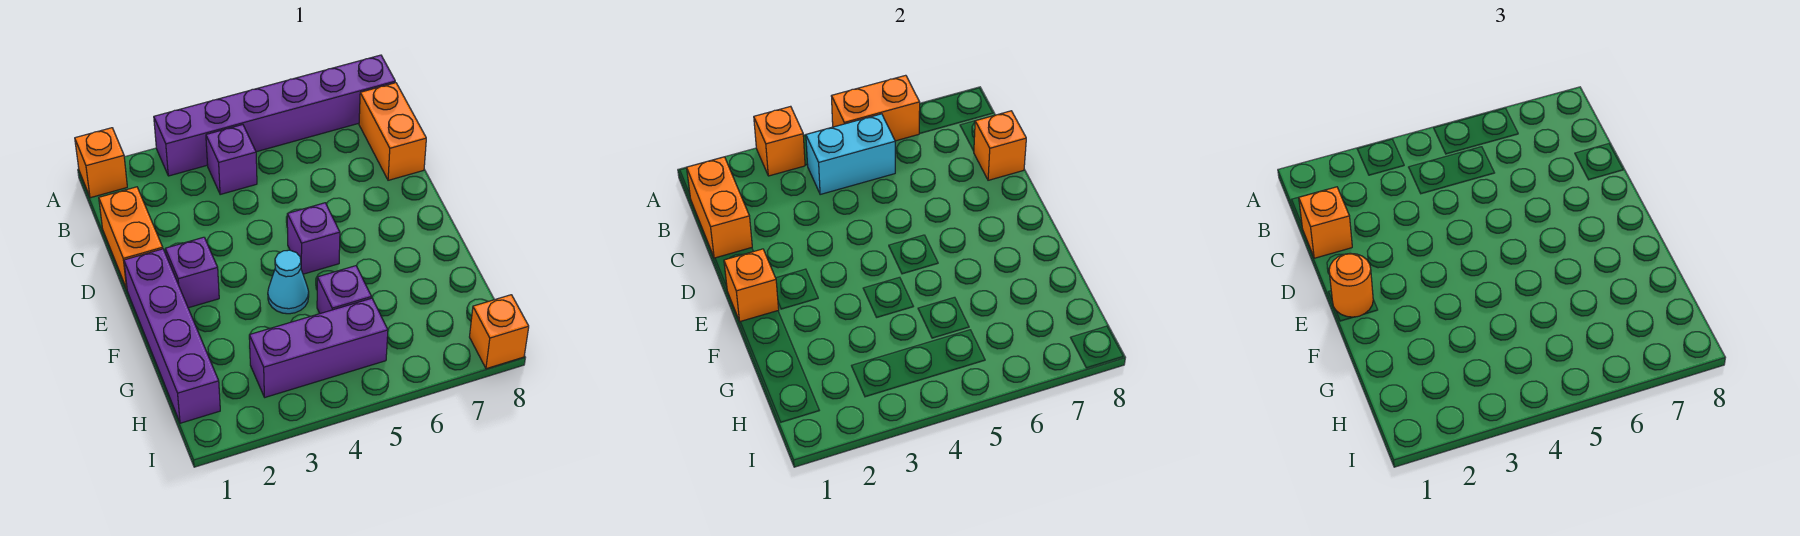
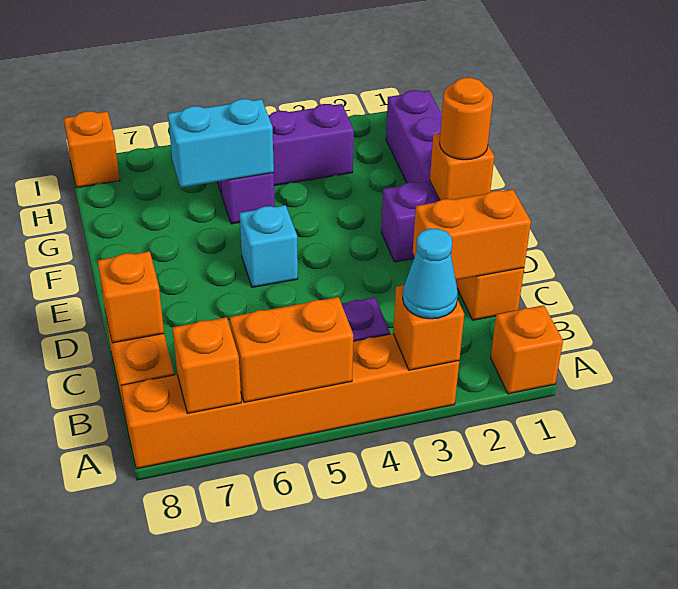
purple brick A3:A8 level 1 -> orange brick A3:A8 level 1
orange brick B1:C1 level 2 -> orange brick C1:C2 level 2
cyan brick B4:B5 level 2 -> cyan brick G5:G6 level 2
orange brick C1 level 3 -> orange brick A7 level 2
purple brick E5 level 1 -> cyan brick E5 level 1
cyan cone F4 level 1 -> cyan cone A3 level 3

